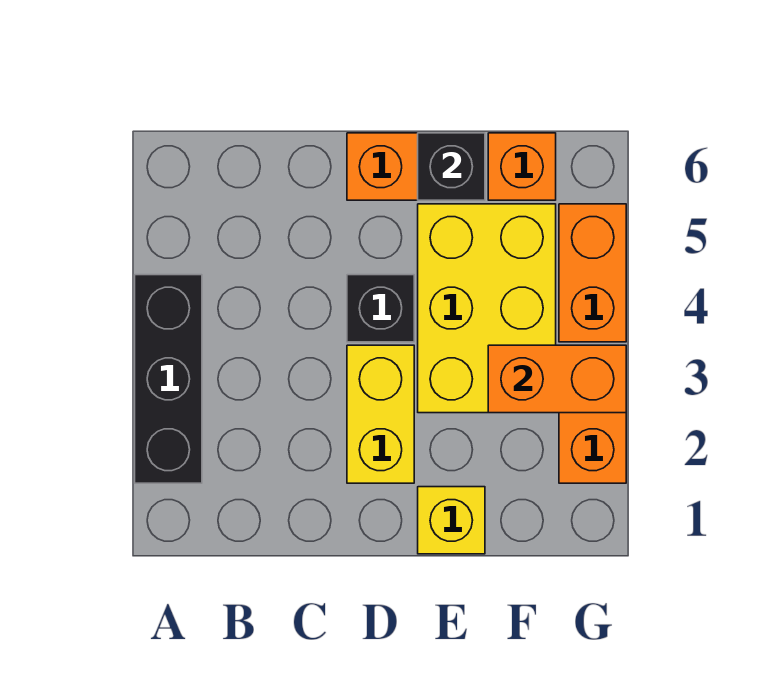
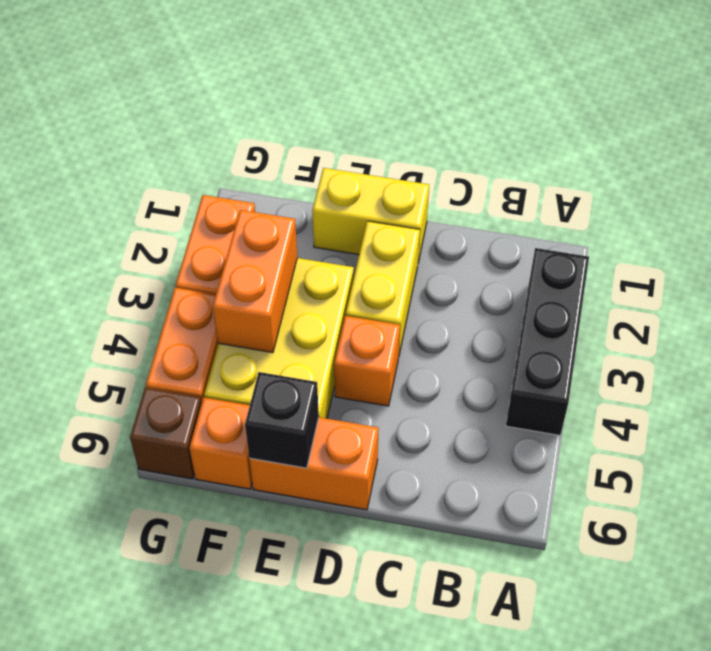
black brick D4 level 1 -> orange brick D4 level 1
yellow brick E1 level 1 -> yellow brick D1:E1 level 1
orange brick F3:G3 level 2 -> orange brick F3:F4 level 2
none -> brown brick G6 level 1

